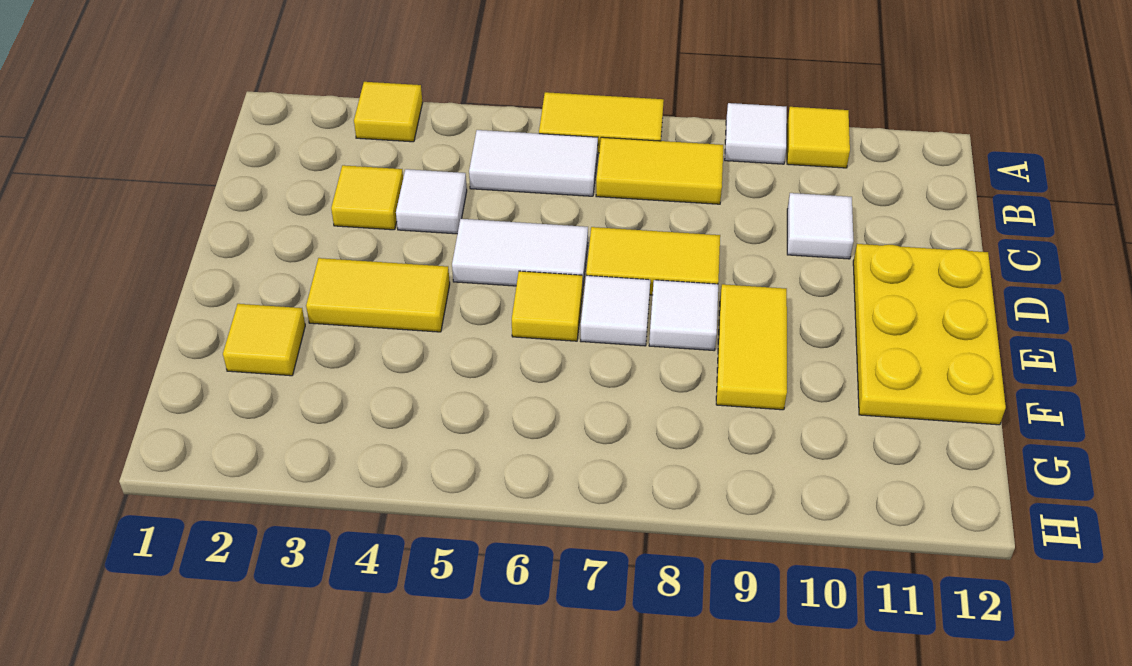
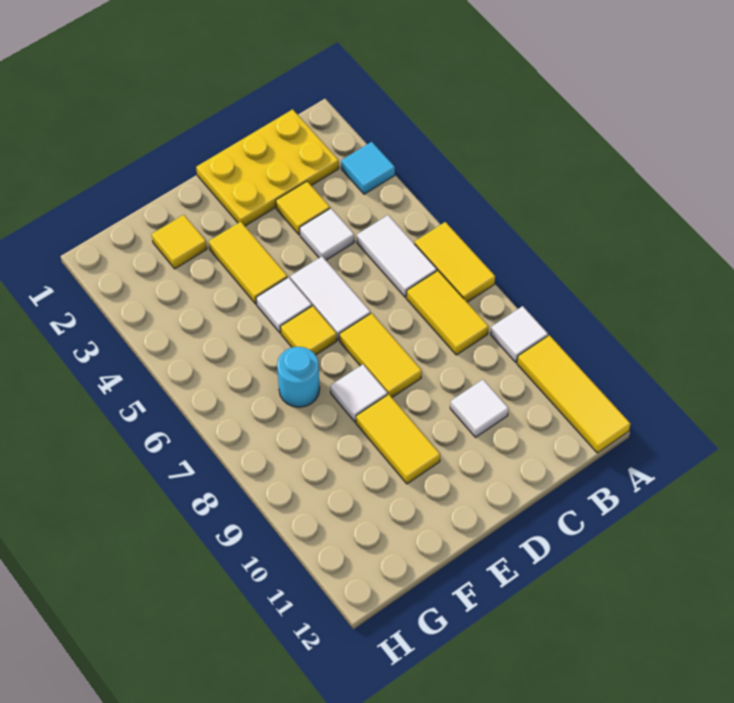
yellow tile A3 level 1 -> cyan tile A3 level 1
yellow tile A10 level 1 -> yellow tile A10:A12 level 1
yellow plate D11:F12 level 1 -> yellow plate B1:D2 level 1
white tile E7 level 1 -> white tile E5 level 1
yellow tile E9:F9 level 1 -> yellow tile E9:E10 level 1
none -> cyan round brick F7 level 1

